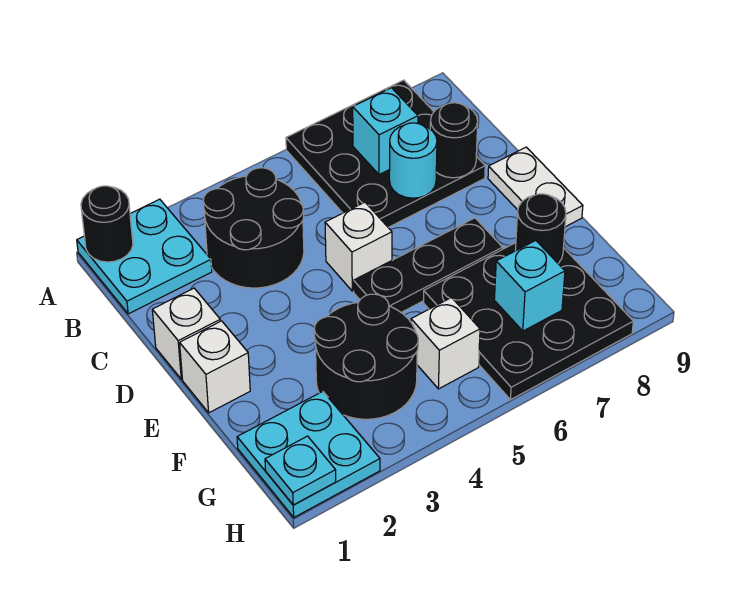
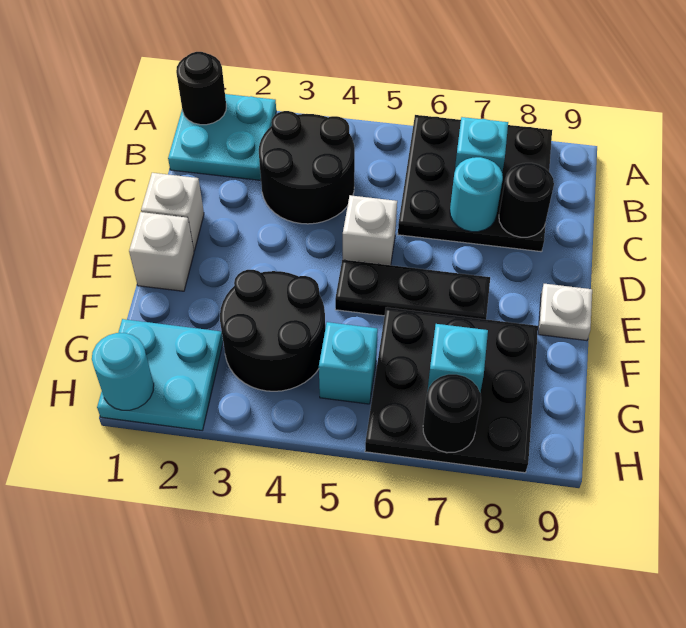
white plate D9:E9 level 1 -> white plate E9 level 1
black round brick F8 level 2 -> black round brick H7 level 2
white brick G5 level 1 -> cyan brick G5 level 1
cyan plate H1 level 2 -> cyan round brick H1 level 2

